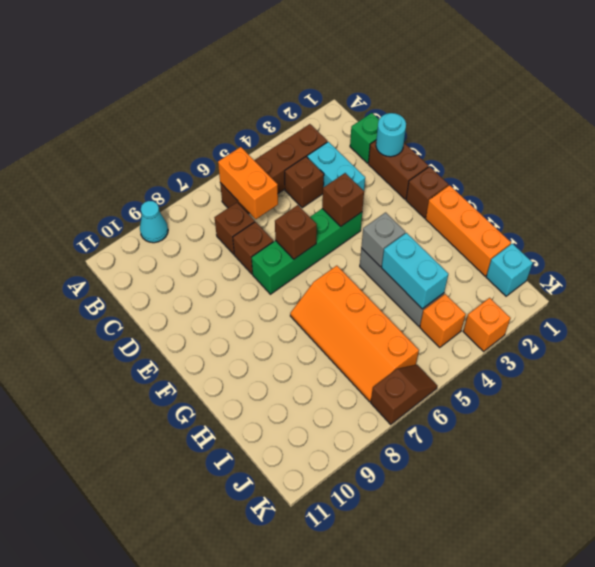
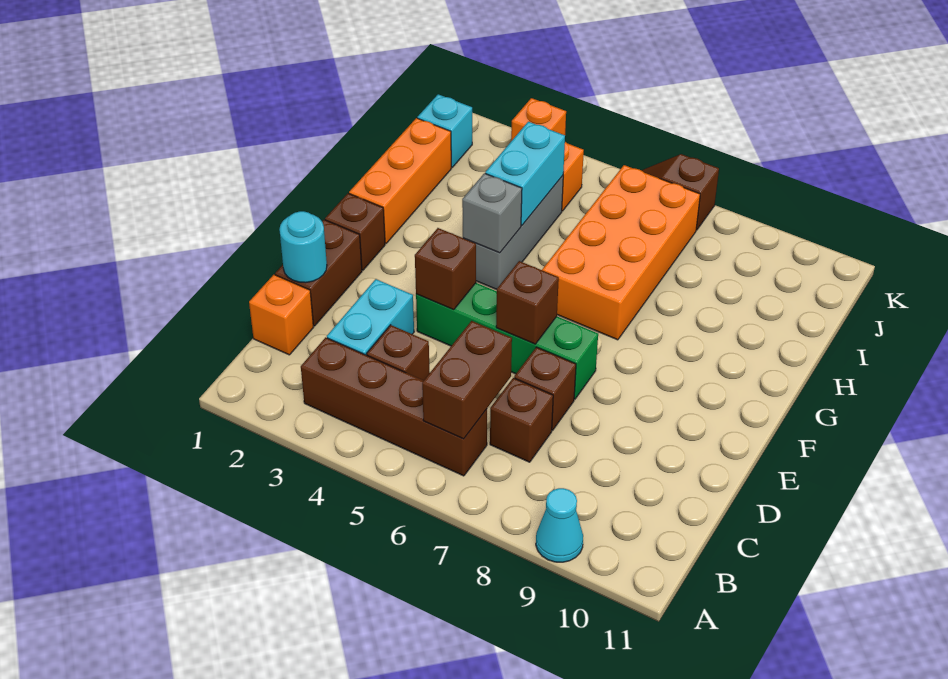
orange brick B6:C6 level 2 -> brown brick B6:C6 level 2
green brick C1 level 1 -> orange brick C1 level 1
orange slope G6:J7 level 1 top 6 -> orange brick G6:J7 level 1

